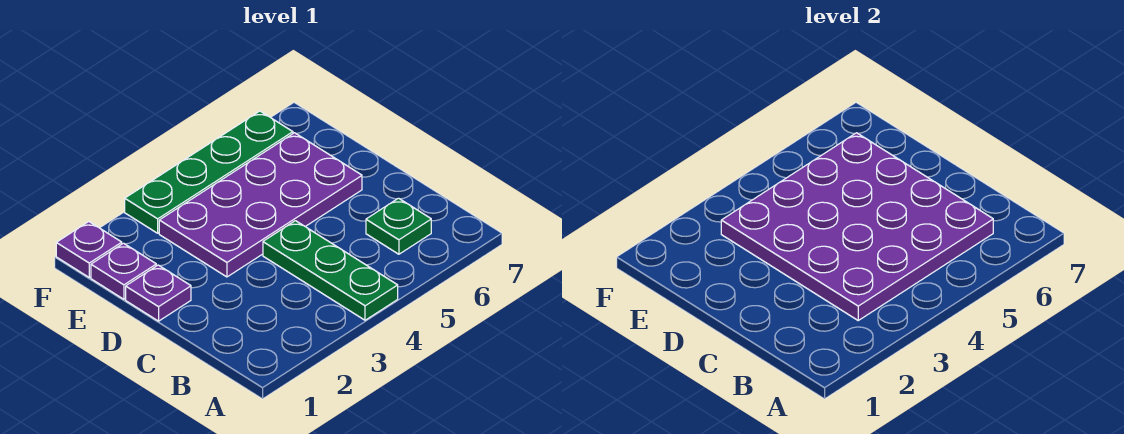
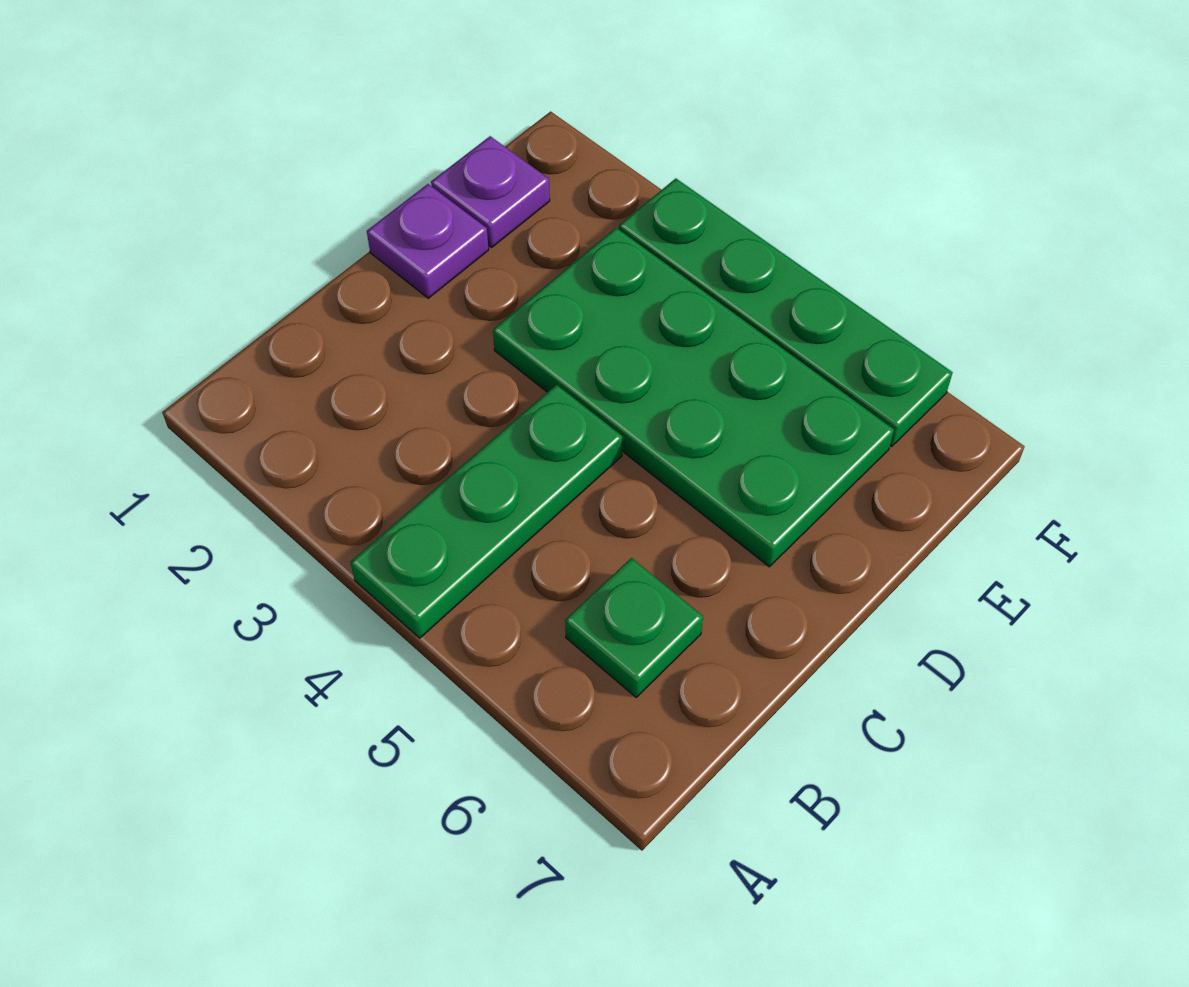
purple plate B3:E6 level 2 -> none
purple plate D3:E6 level 1 -> green plate D3:E6 level 1
purple plate F1 level 1 -> none

